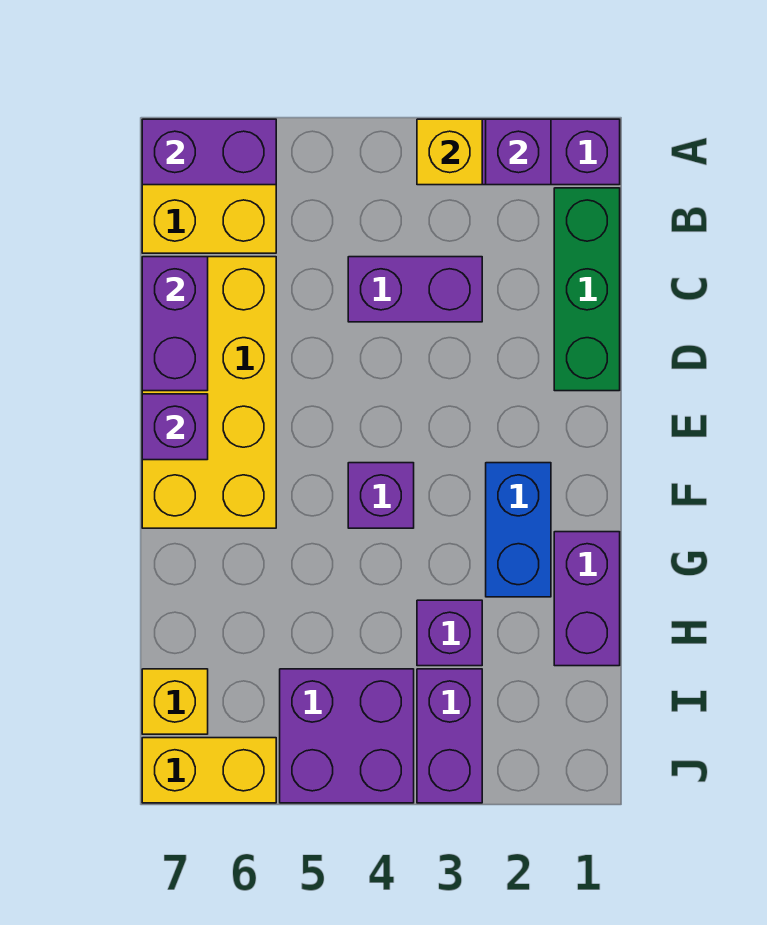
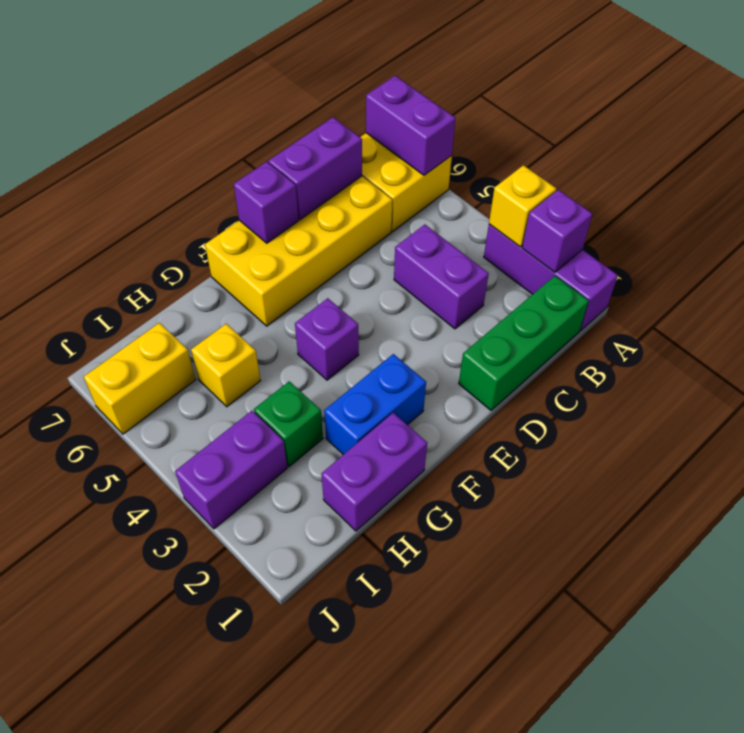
purple brick H3 level 1 -> green brick H3 level 1
purple brick I4:J5 level 1 -> none
yellow brick I7 level 1 -> yellow brick H5 level 1
yellow brick J6:J7 level 1 -> yellow brick I6:J6 level 1

